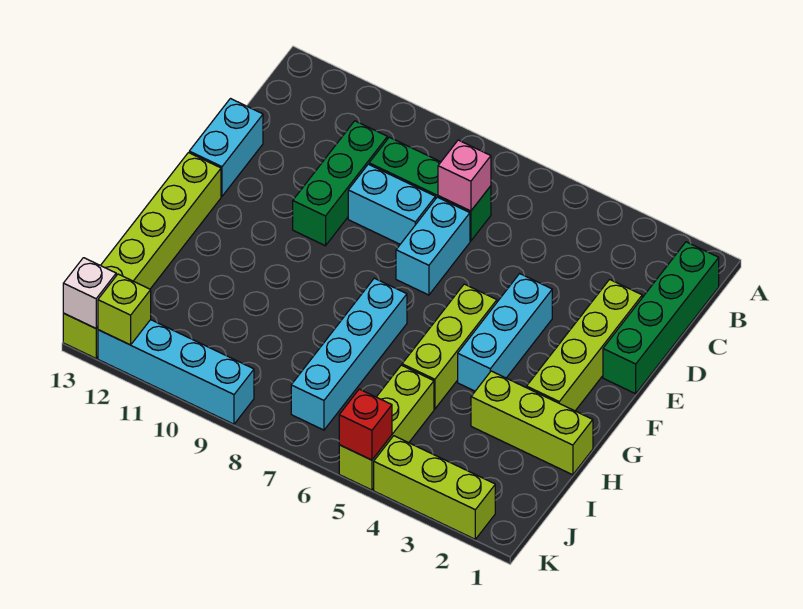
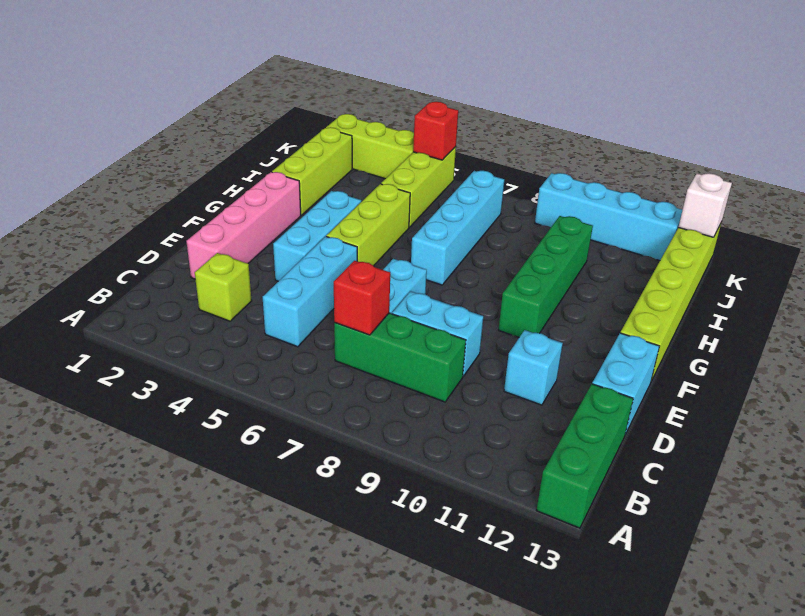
green brick B1:E1 level 1 -> green brick F10:I10 level 1
none -> cyan brick C5:E5 level 1
pink brick C7 level 2 -> red brick C7 level 2
green brick C10:E10 level 1 -> green brick A13:C13 level 1
lime brick D2:G2 level 1 -> pink brick D2:G2 level 1
none -> cyan brick D11 level 1
lime brick H1:H3 level 1 -> lime brick H2:J2 level 1
lime brick K12 level 2 -> lime brick C3 level 1

